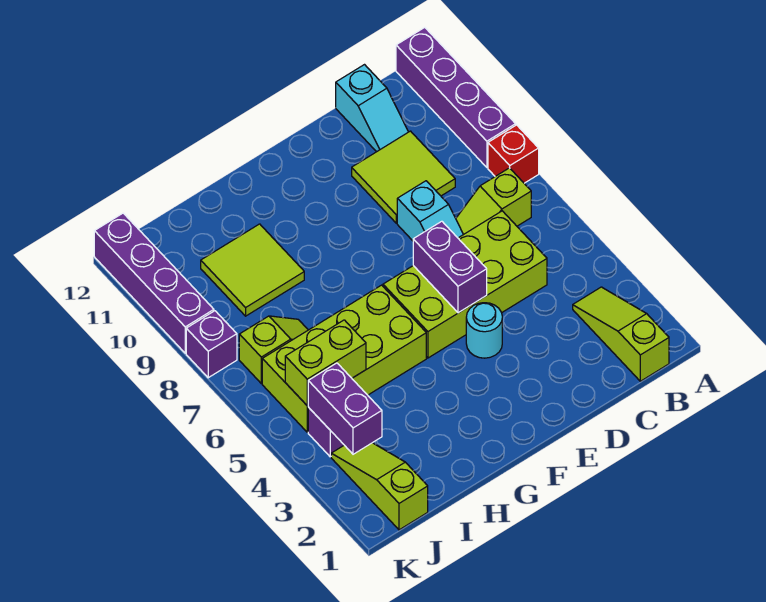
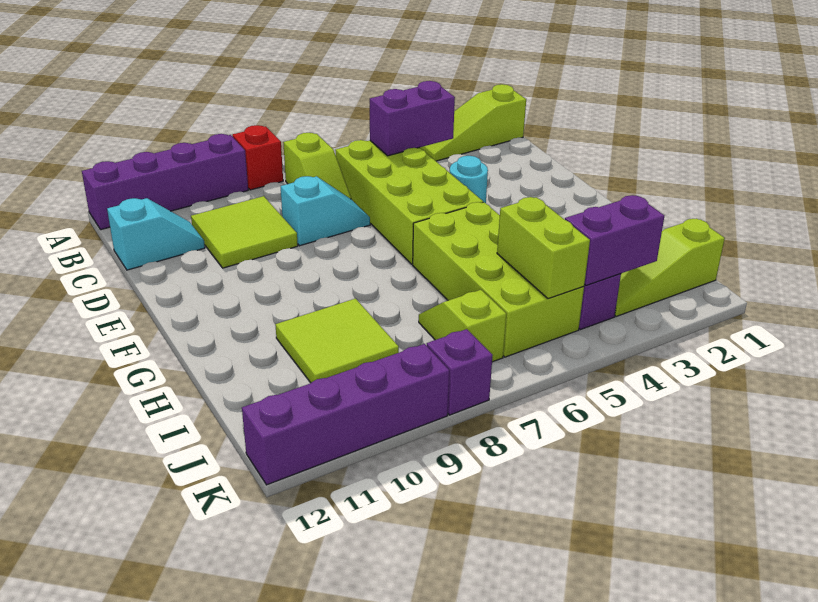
purple brick E5:E6 level 2 -> purple brick C4:C5 level 2

